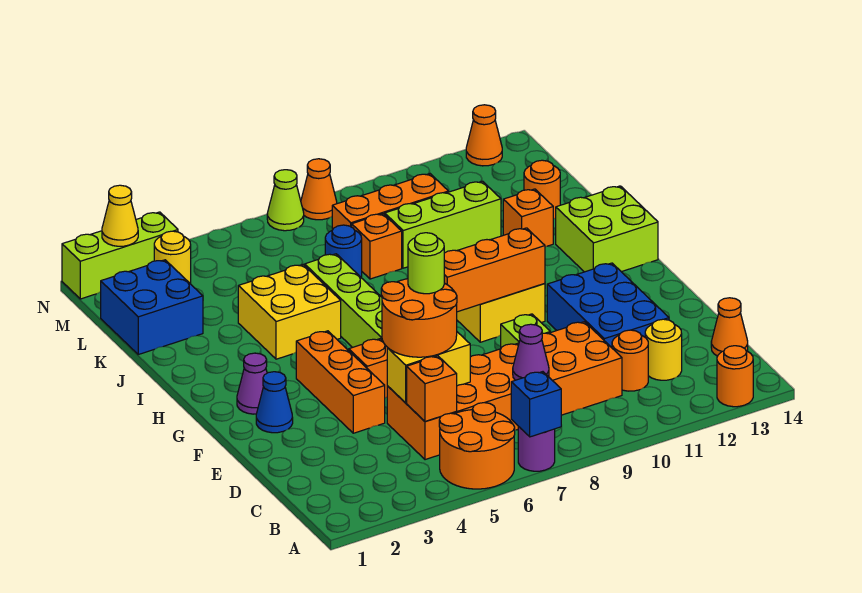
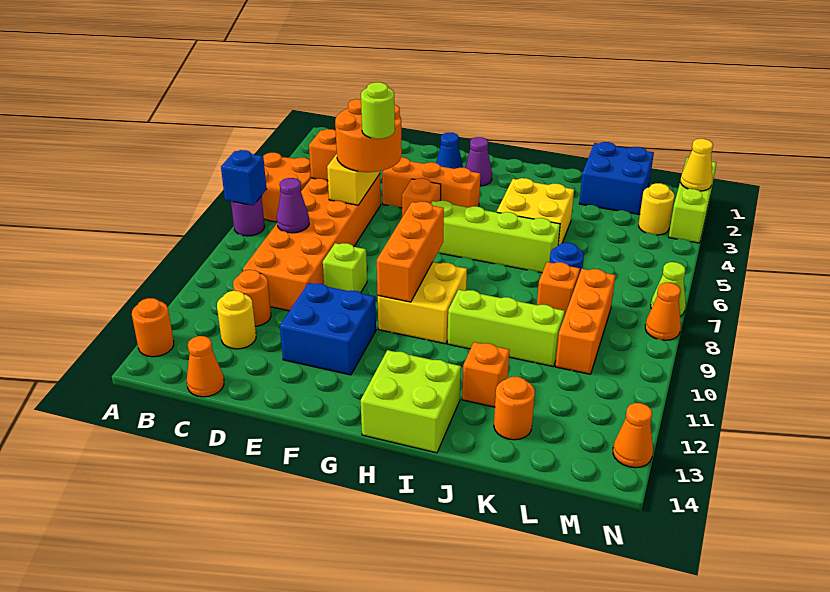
blue brick D11:F12 level 1 -> blue brick E11:F12 level 1
lime brick K9:K11 level 1 -> lime brick I10:K10 level 1

